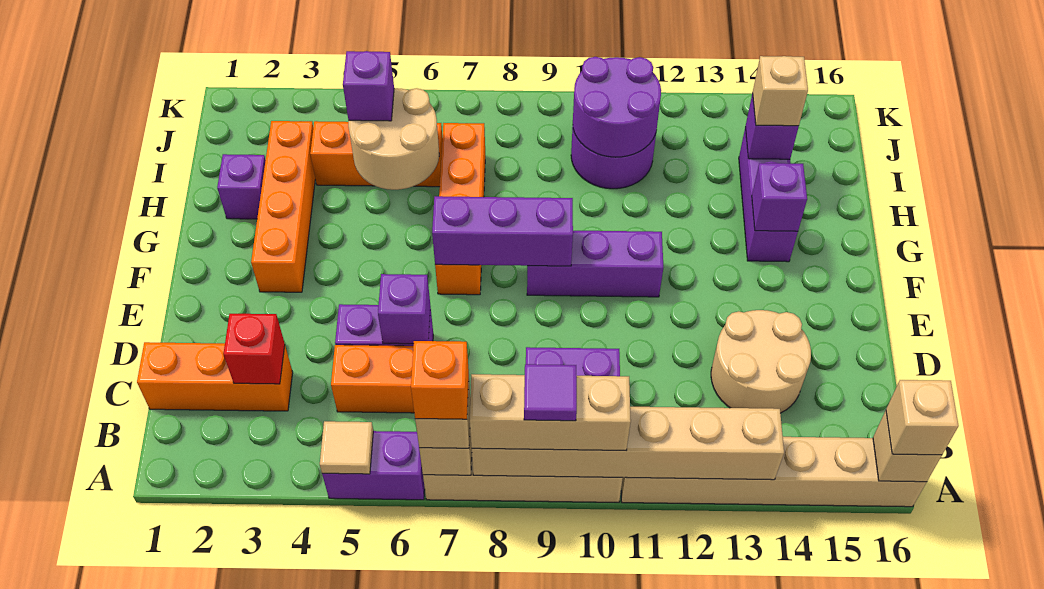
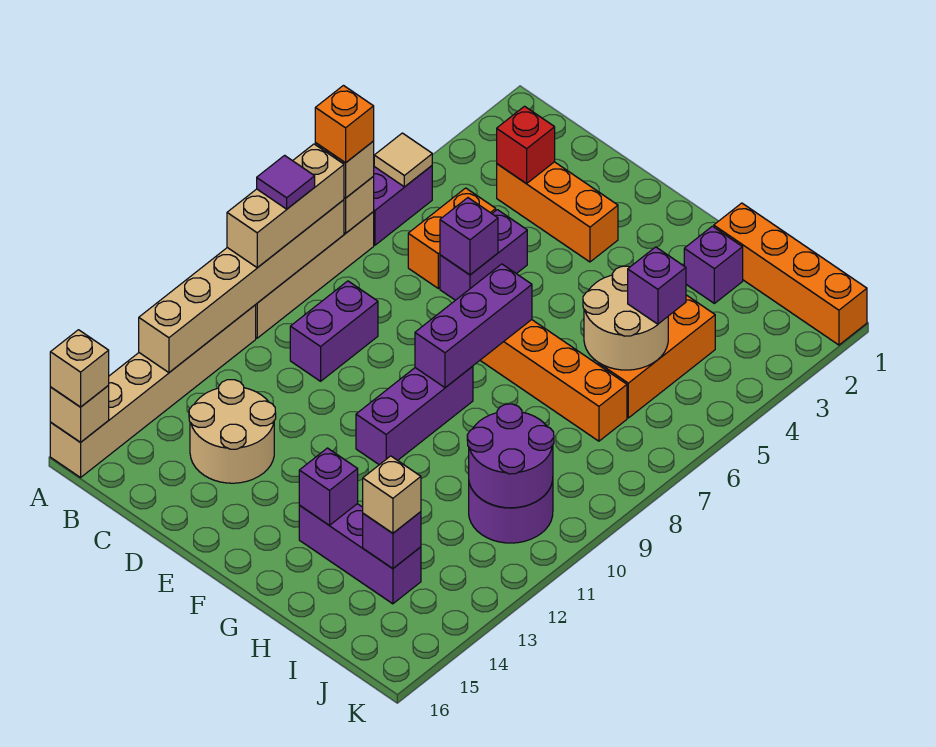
orange brick C1:C3 level 1 -> orange brick C3:E3 level 1
orange brick F3:I3 level 1 -> orange brick H1:K1 level 1

